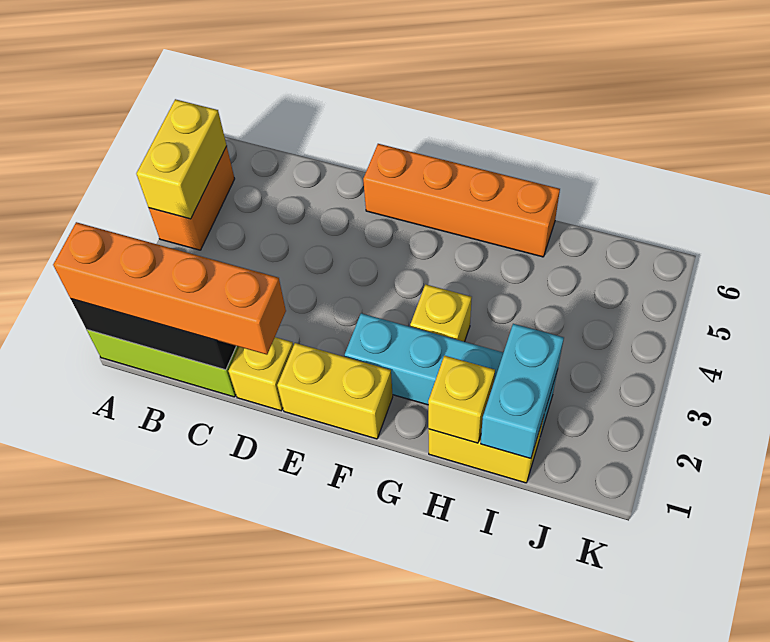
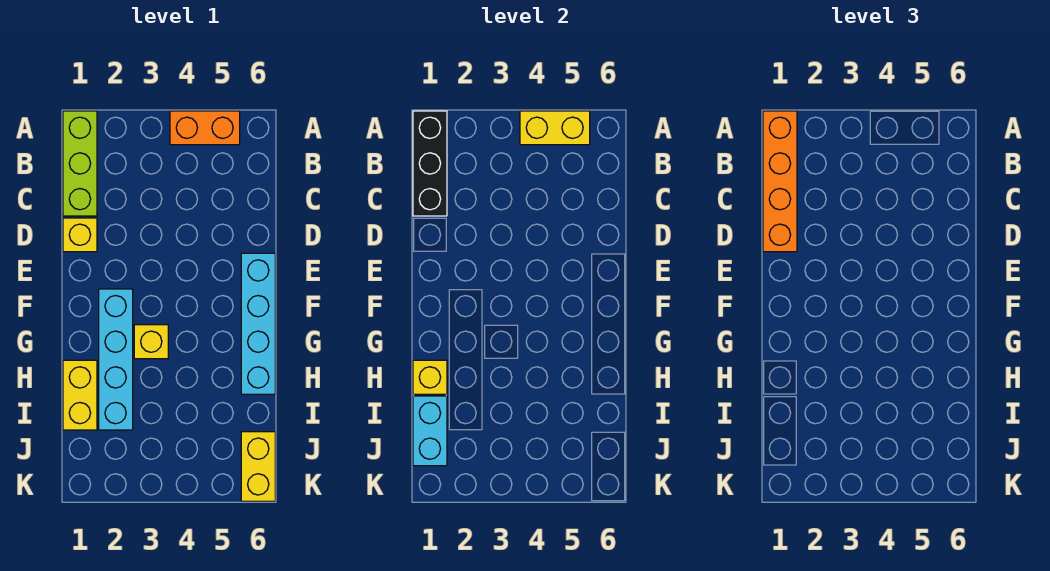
yellow brick E1:F1 level 1 -> yellow brick J6:K6 level 1
orange brick E6:H6 level 1 -> cyan brick E6:H6 level 1
cyan brick I1:I2 level 2 -> cyan brick I1:J1 level 2

